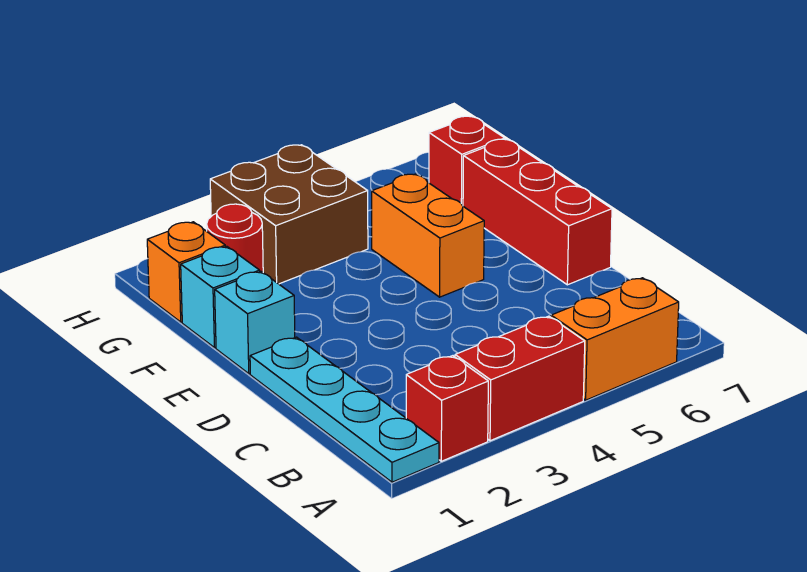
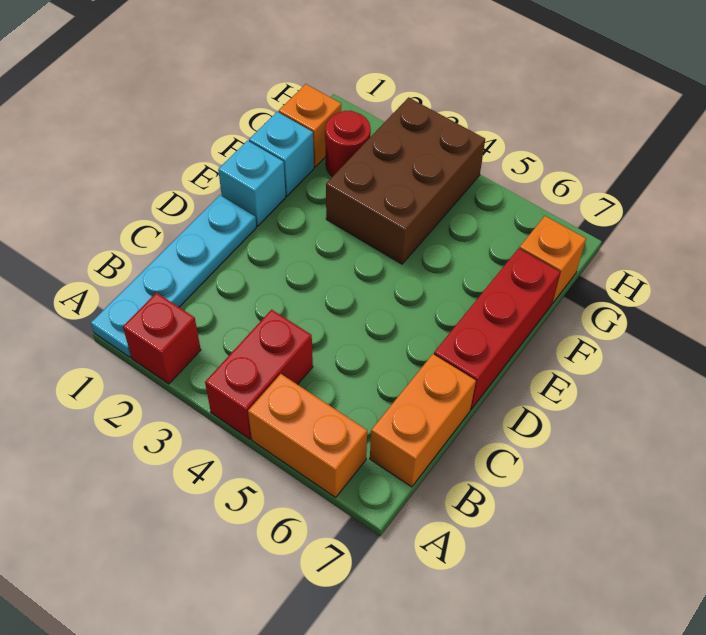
red brick A3:A4 level 1 -> red brick A4:B4 level 1
orange brick E5:F5 level 1 -> orange brick B7:C7 level 1
brown brick G3:H4 level 1 -> brown brick F3:H4 level 1
red brick G7 level 1 -> orange brick G7 level 1

